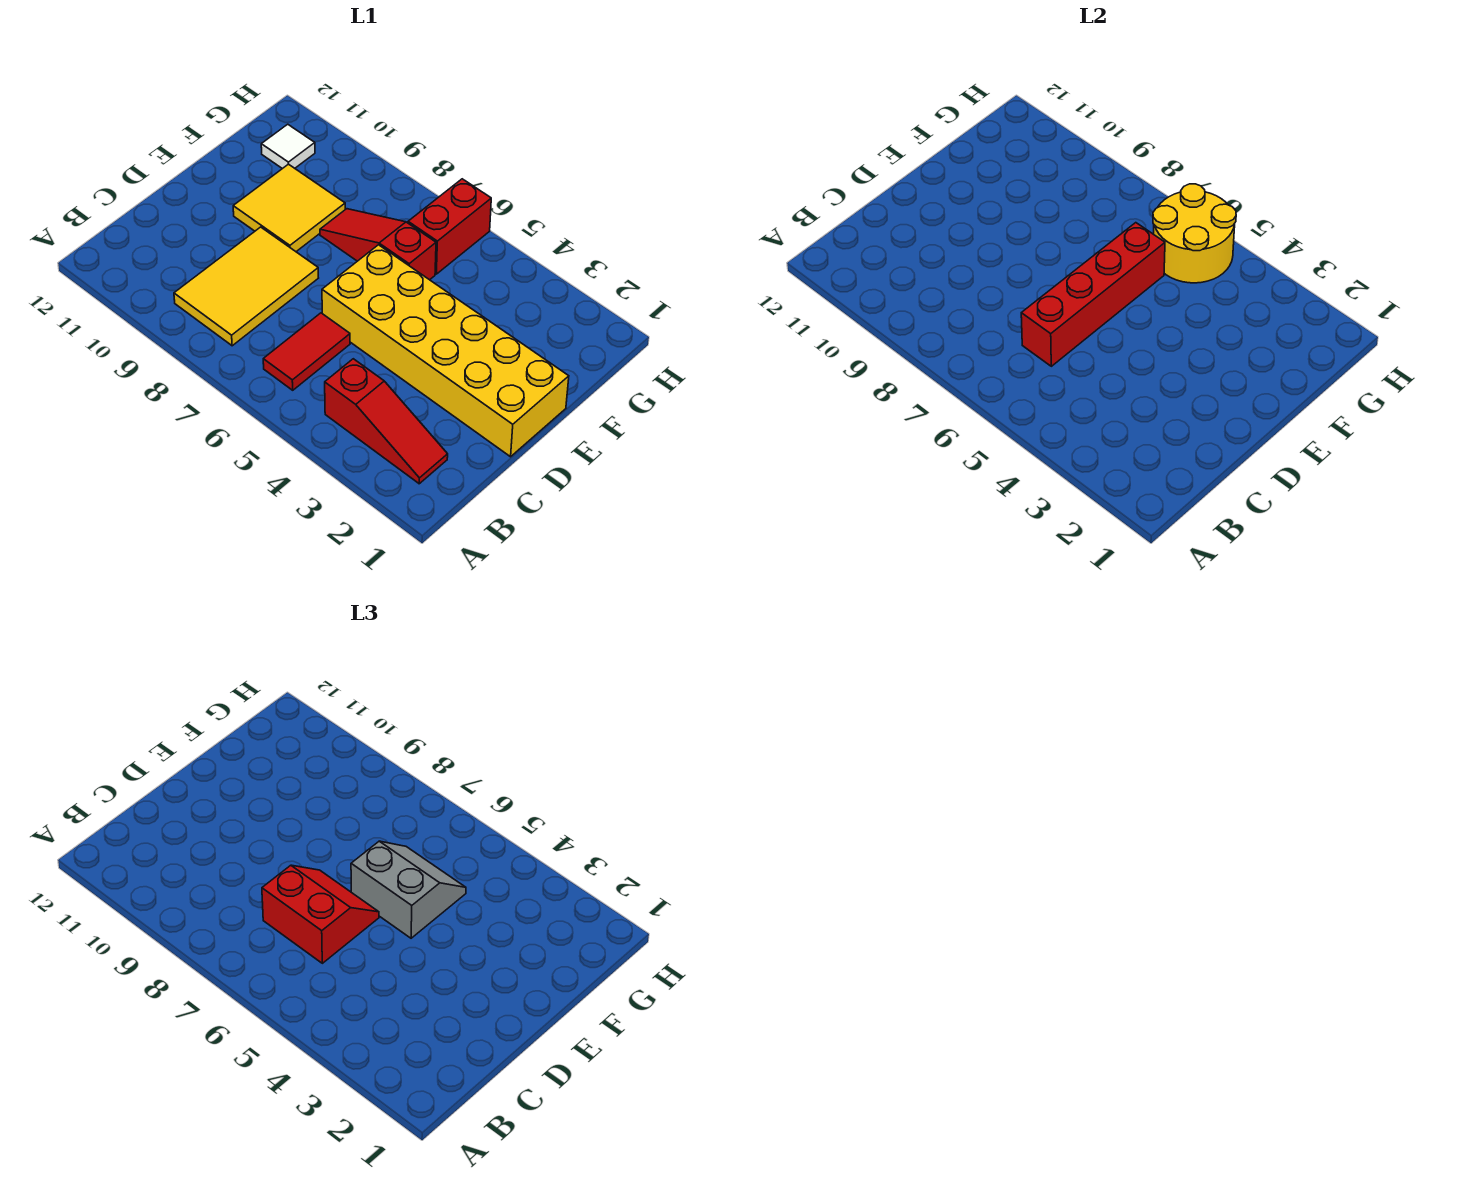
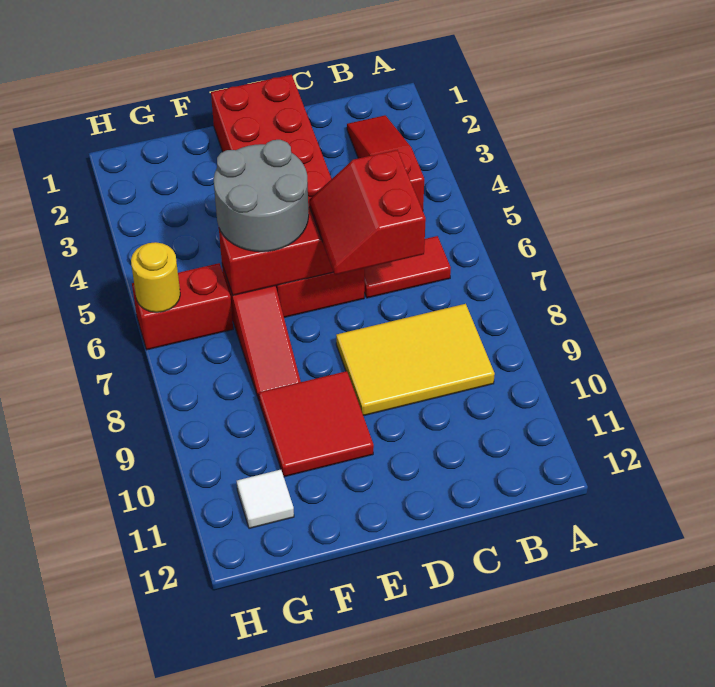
yellow brick D1:E6 level 1 -> red brick D1:E6 level 1
grey slope E5:F6 level 3 top E -> grey round brick E5:F6 level 3
yellow tile E9:F10 level 1 -> red tile E9:F10 level 1
yellow round brick G5:H6 level 2 -> yellow round brick H6 level 2

